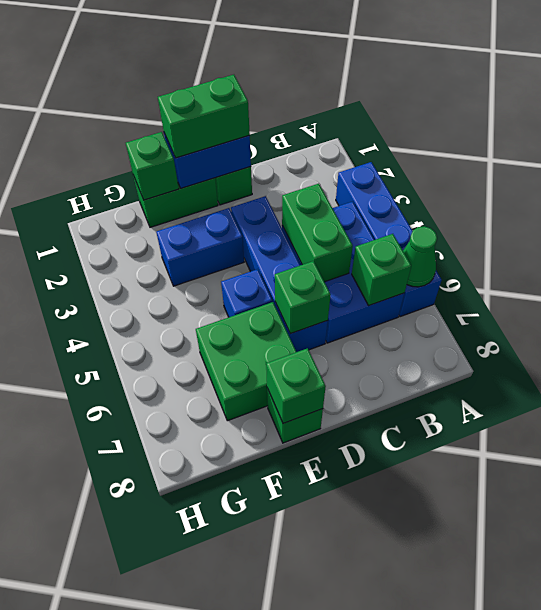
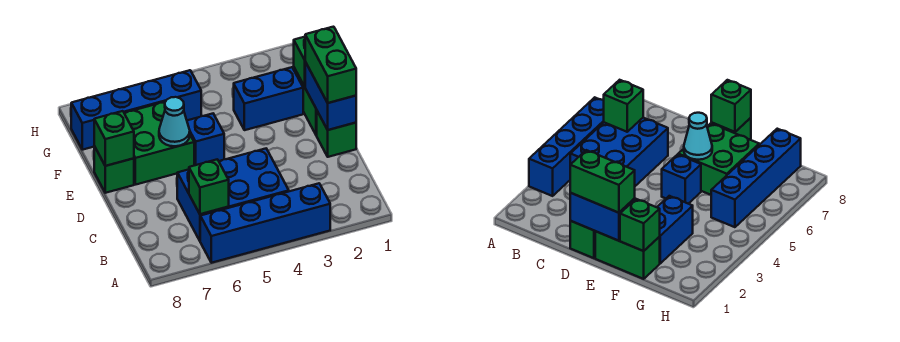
green cone A6 level 2 -> none
green brick C4:C5 level 2 -> none
blue brick D3:D6 level 1 -> blue brick G5:G8 level 1
green brick D6 level 2 -> none
blue brick E3:F3 level 1 -> blue brick F2:F3 level 1
none -> cyan cone E6 level 2

